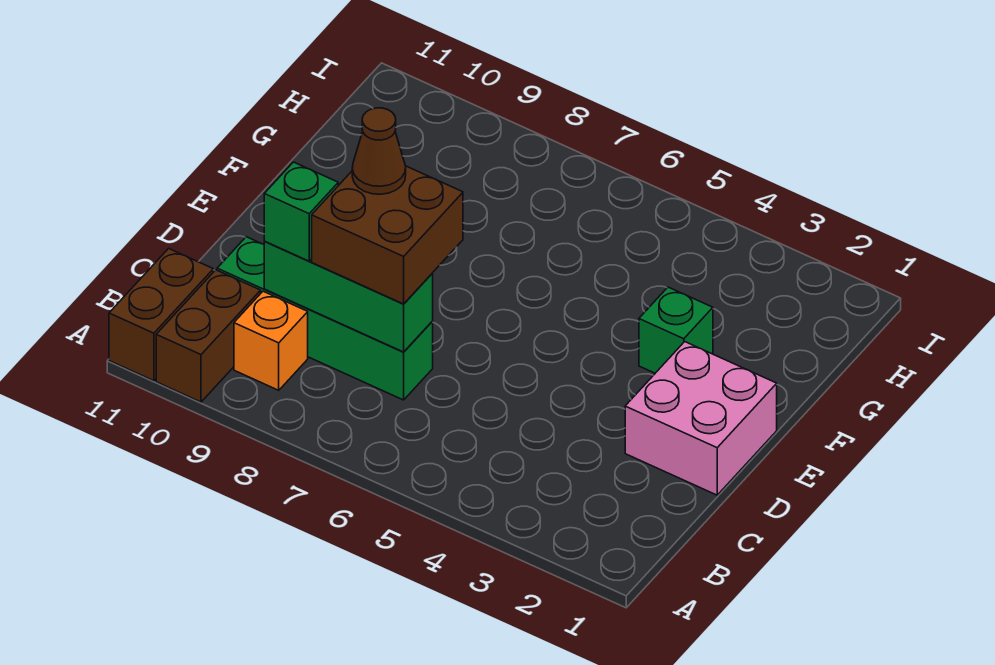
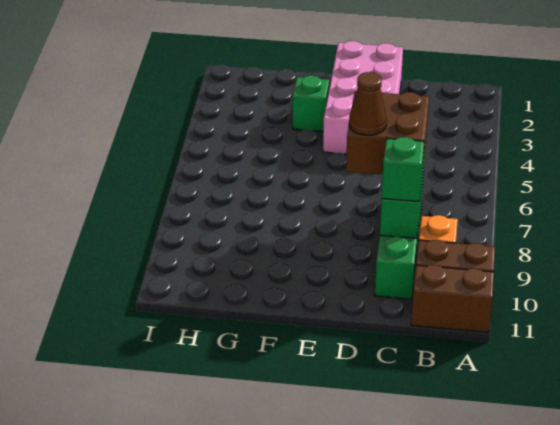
pink brick D1:E2 level 1 -> pink brick D1:E4 level 1

